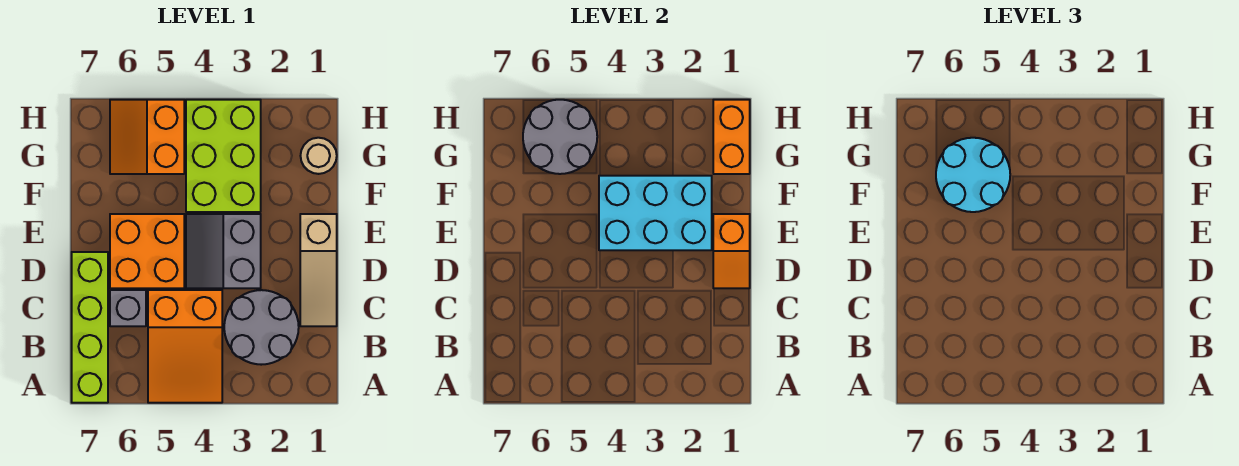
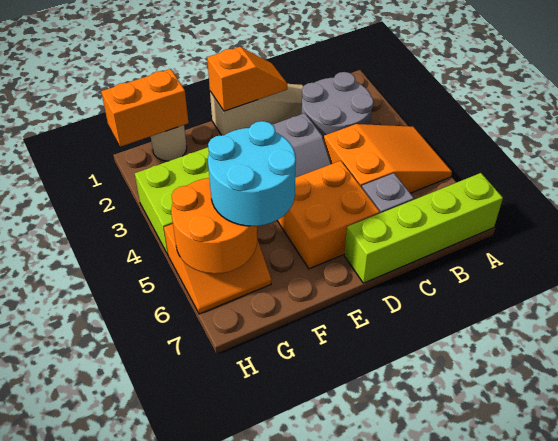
cyan brick E2:F4 level 2 -> none
grey round brick G5:H6 level 2 -> orange round brick G5:H6 level 2

